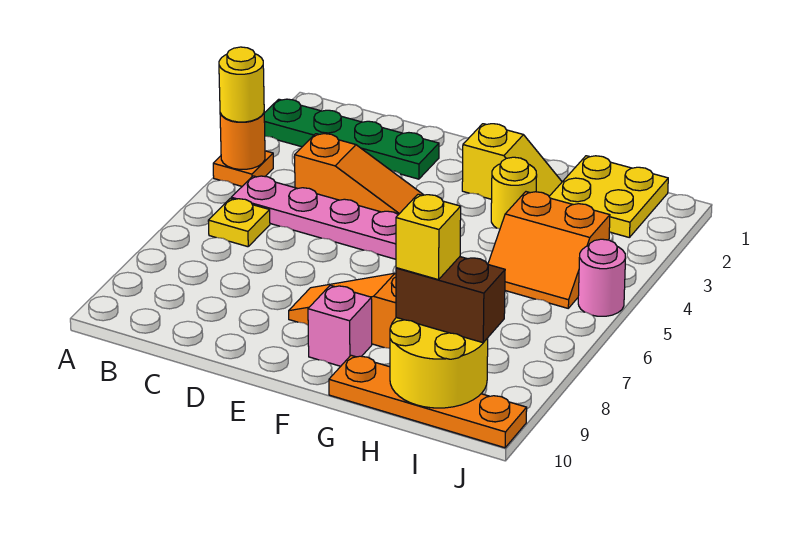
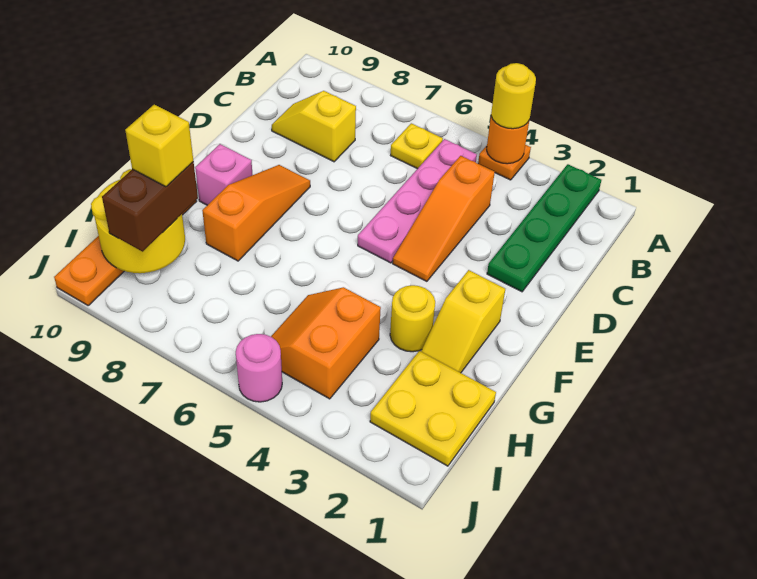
none -> yellow slope C8:C9 level 1 top 8

